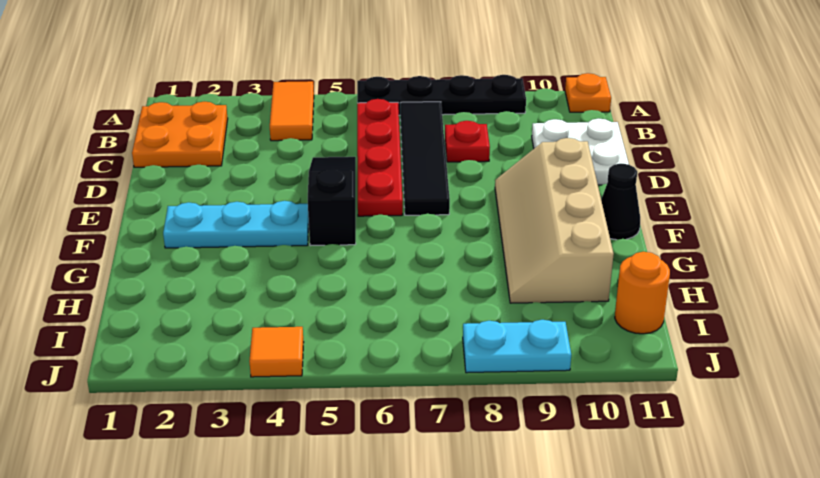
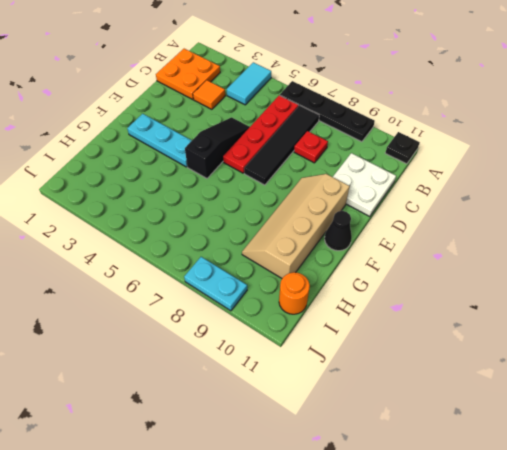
orange tile A4:B4 level 1 -> cyan tile A4:B4 level 1
orange plate A11 level 1 -> black plate A11 level 1
orange tile J4 level 1 -> orange tile C3 level 1

